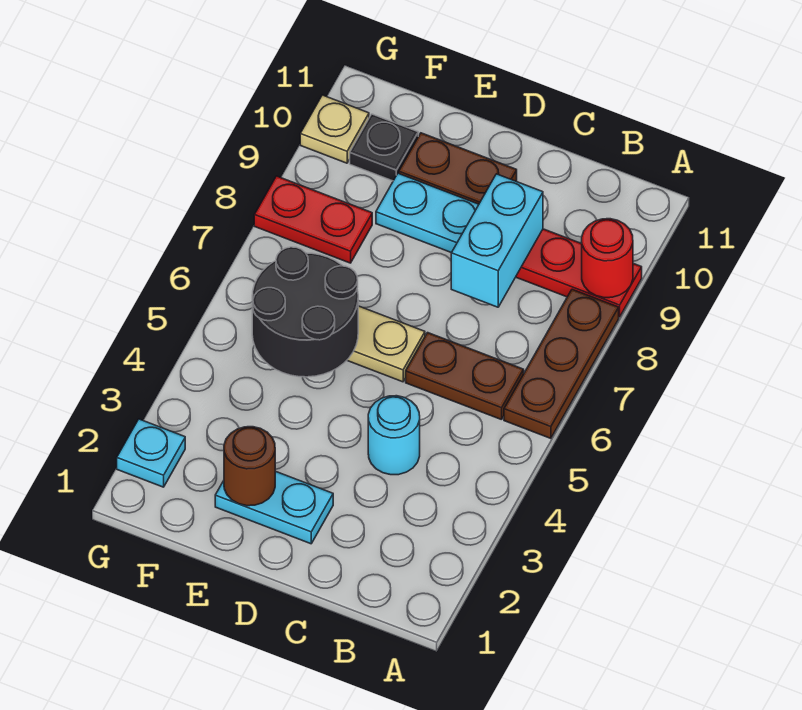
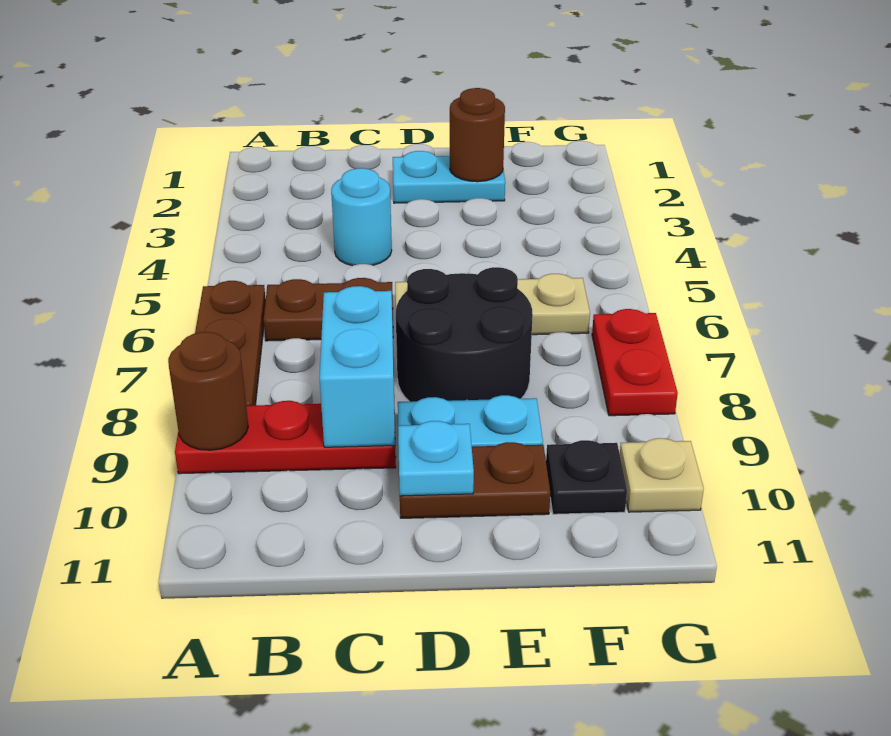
red round brick A9 level 2 -> brown round brick A9 level 2
black round brick E5:F6 level 2 -> black round brick D7:E8 level 1
red plate F8:G8 level 1 -> red plate G7:G8 level 1
cyan plate G2 level 1 -> cyan plate D10 level 2

